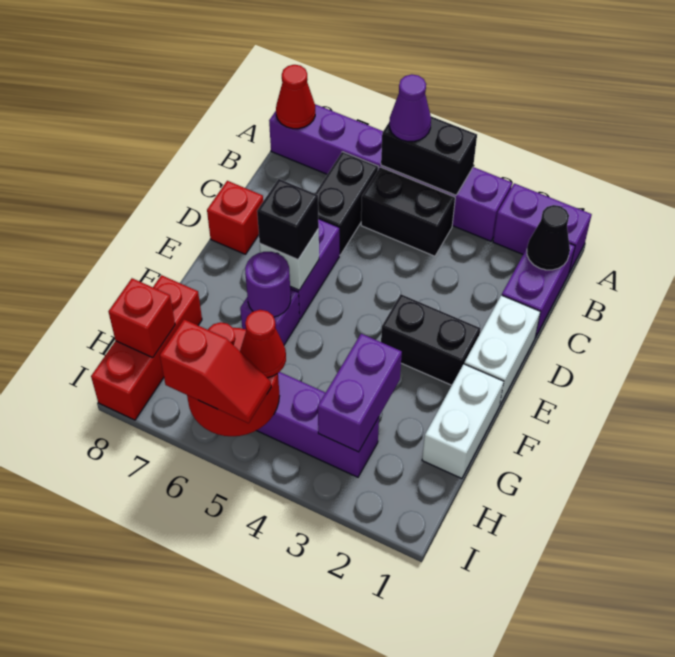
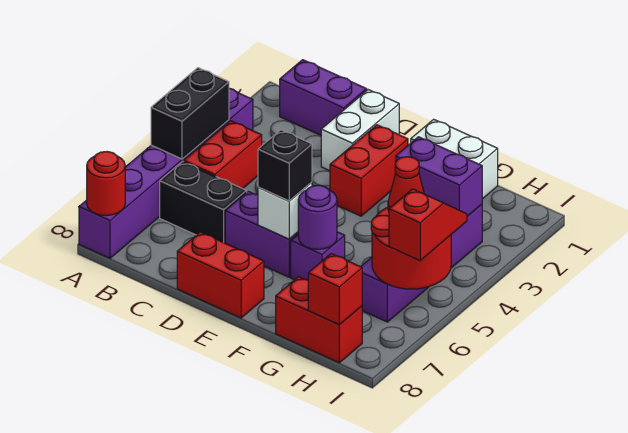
purple brick A1:A2 level 1 -> none
purple cone A5 level 3 -> none
red cone A8 level 2 -> red round brick A8 level 2
black cone B1 level 2 -> none
black brick B4:B5 level 1 -> red brick B4:B5 level 1
white brick D1:E1 level 1 -> white brick D1:D2 level 1
red brick D8 level 1 -> red brick D8:E8 level 1
black brick E2:E3 level 1 -> red brick E2:E3 level 1
red brick G8:I8 level 1 -> red brick G8:H8 level 1

